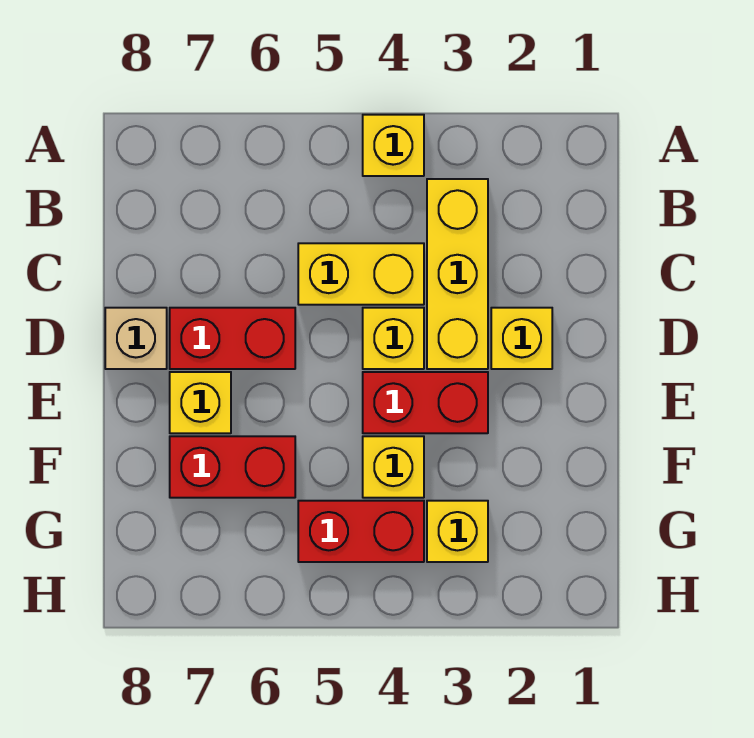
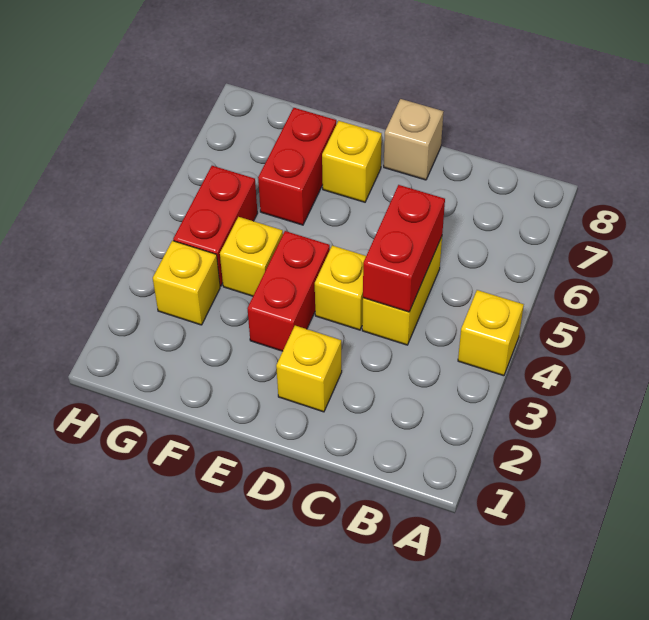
yellow brick B3:D3 level 1 -> none
red brick D6:D7 level 1 -> red brick C4:C5 level 2

